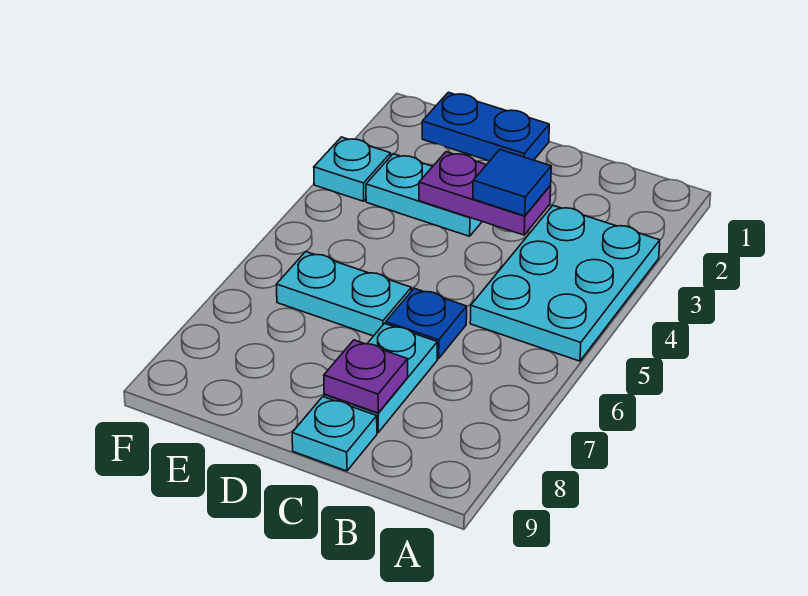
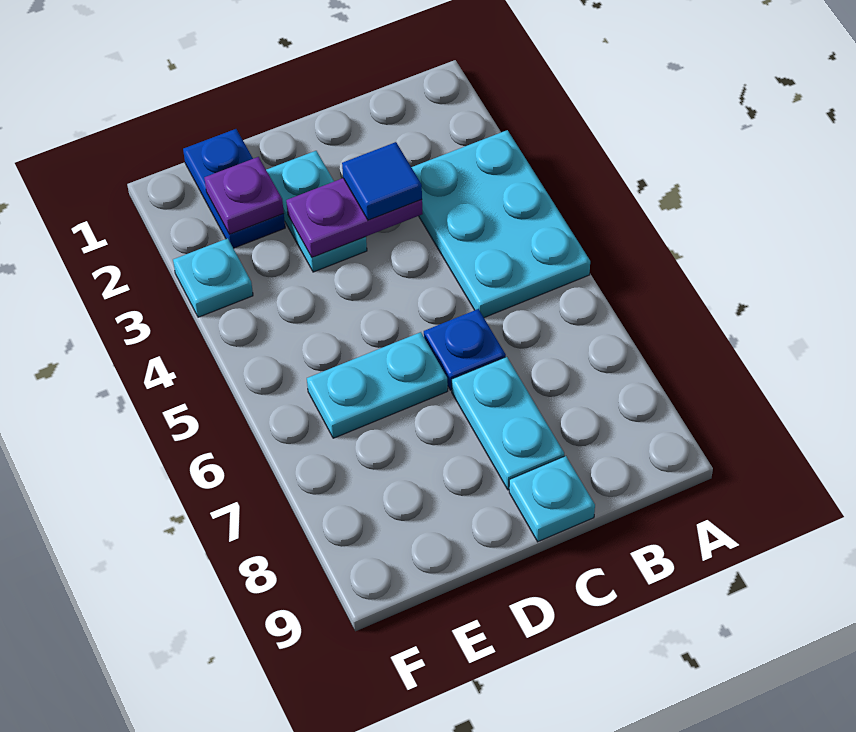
purple plate C8 level 2 -> purple plate E2 level 2
blue plate D1:E1 level 1 -> blue plate E1:E2 level 1
cyan plate D3:E3 level 1 -> cyan plate D2:D3 level 1

